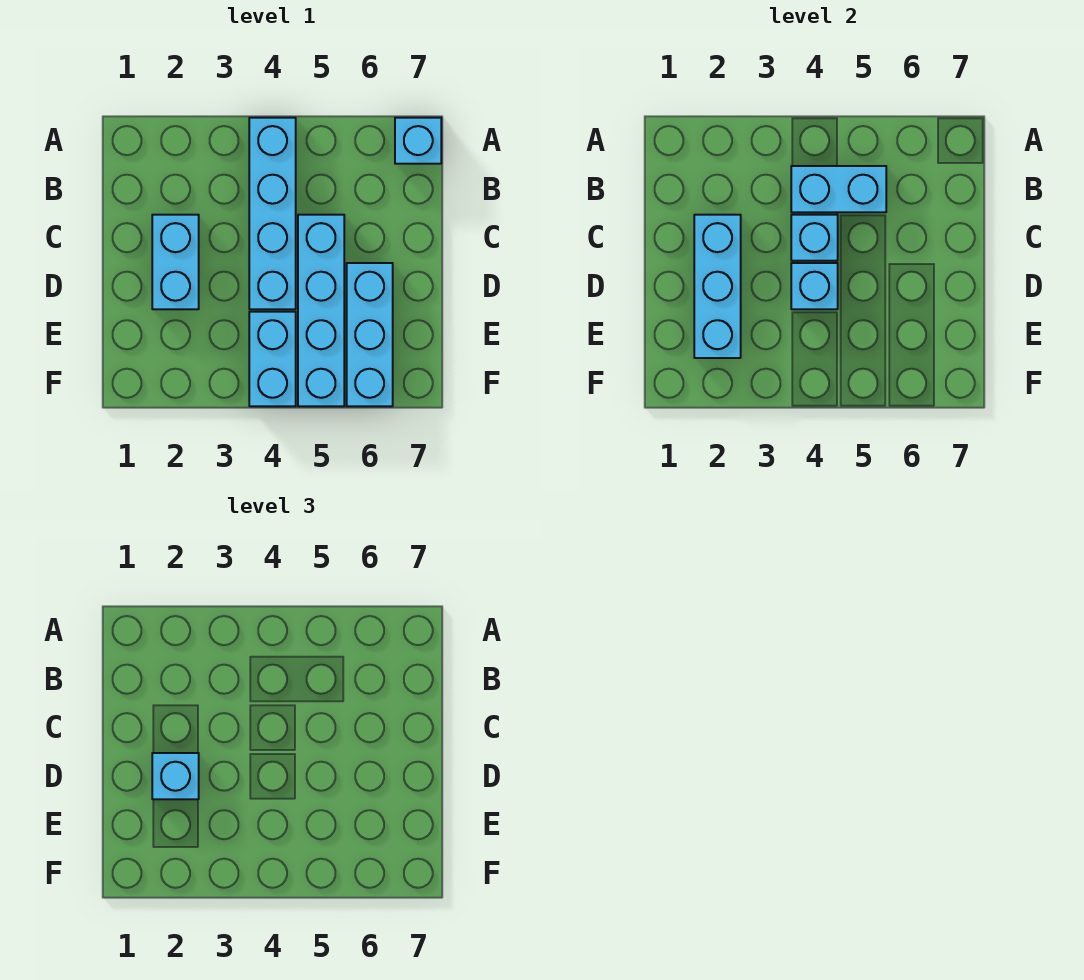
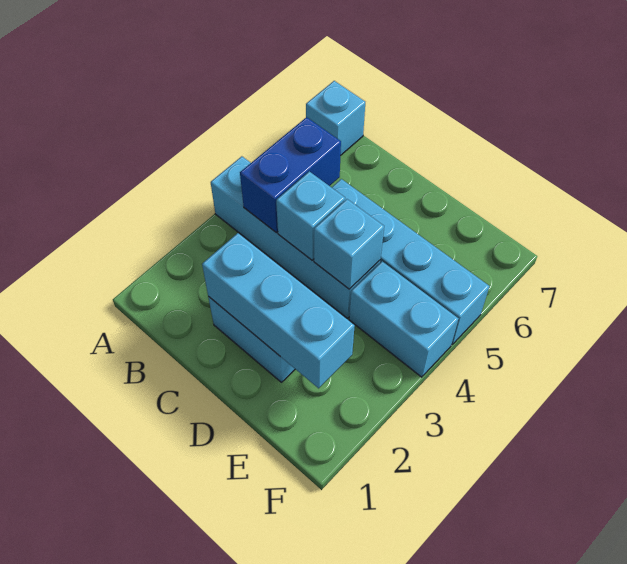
cyan brick B4:B5 level 2 -> blue brick B4:B5 level 2
cyan brick D2 level 3 -> none
cyan brick D6:F6 level 1 -> none

